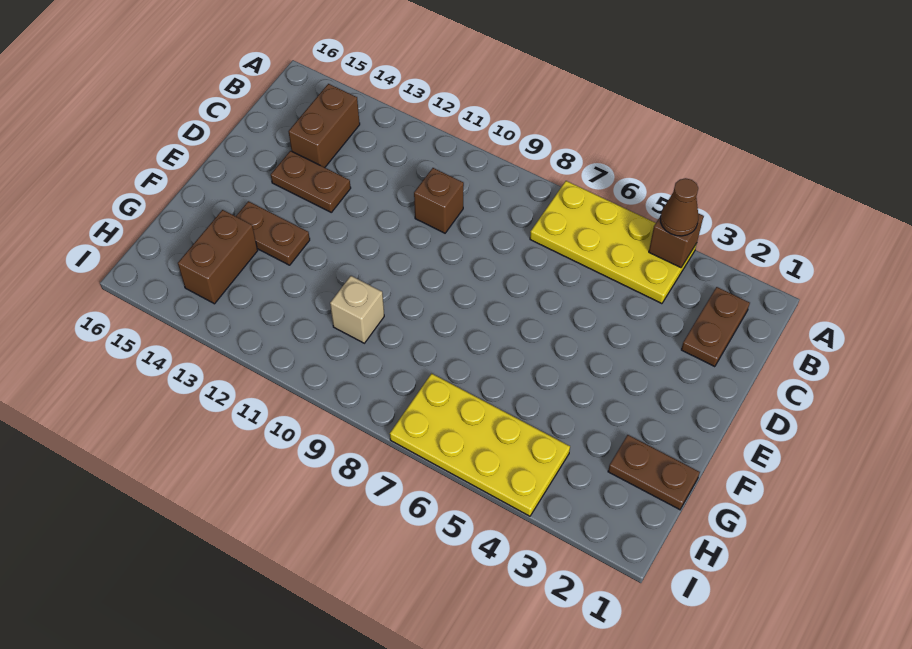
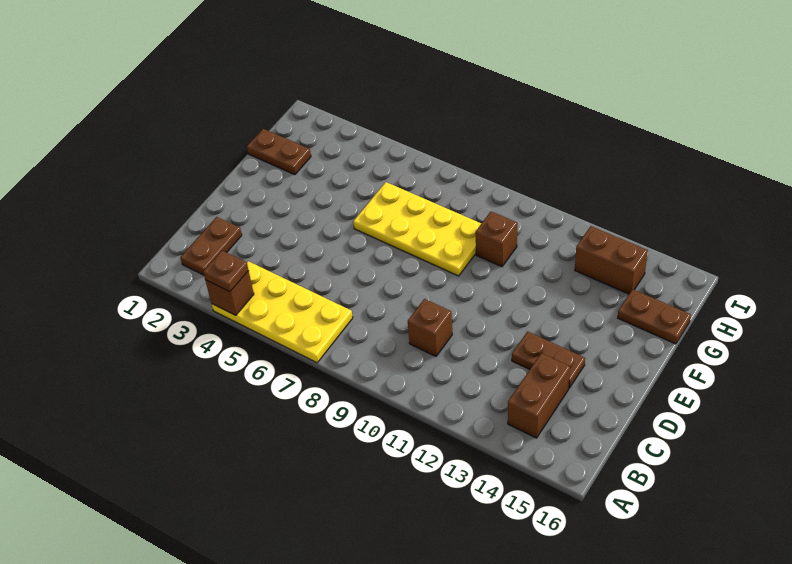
brown cone A4 level 3 -> brown plate A4 level 3
brown plate F13:F14 level 1 -> brown plate G15:G16 level 1
tan brick G10 level 1 -> brown brick G10 level 1
brown brick G14:H14 level 1 -> brown brick H13:H14 level 1
yellow plate H4:I7 level 1 -> yellow plate F6:G9 level 1

